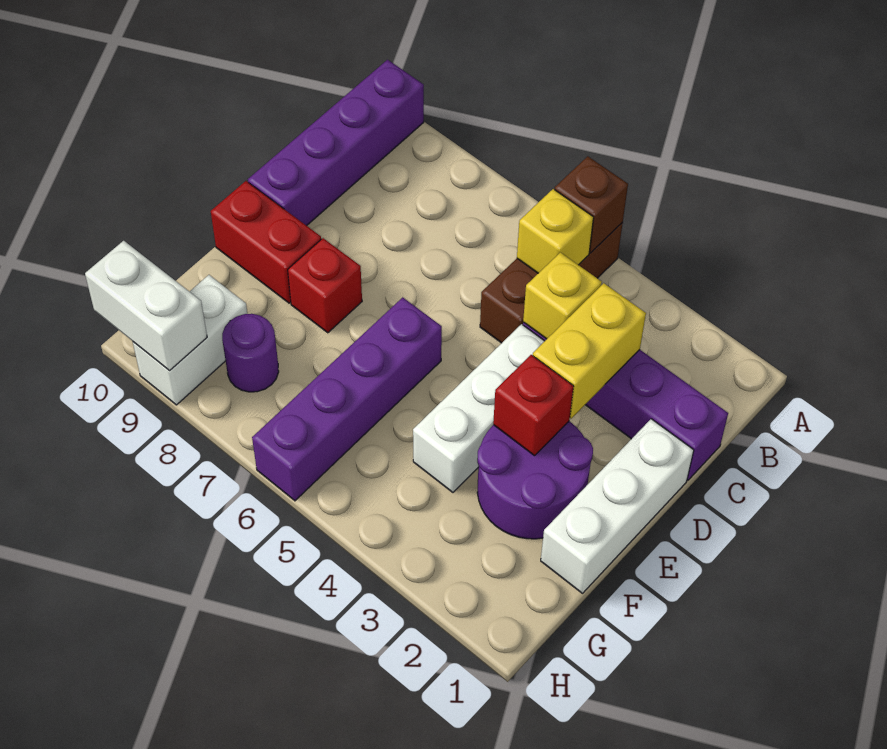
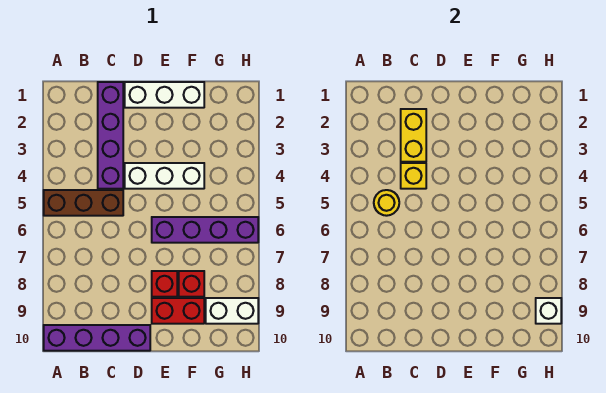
brown brick A5 level 2 -> none
yellow brick B5 level 2 -> yellow round brick B5 level 2
yellow brick C3:D3 level 2 -> yellow brick C2:C3 level 2
purple round brick E2:F3 level 1 -> none
red brick E3 level 2 -> red brick F8 level 1
red brick E9:E10 level 1 -> red brick E9:F9 level 1
purple round brick G8 level 1 -> none
white brick H9:H10 level 2 -> white brick H9 level 2

